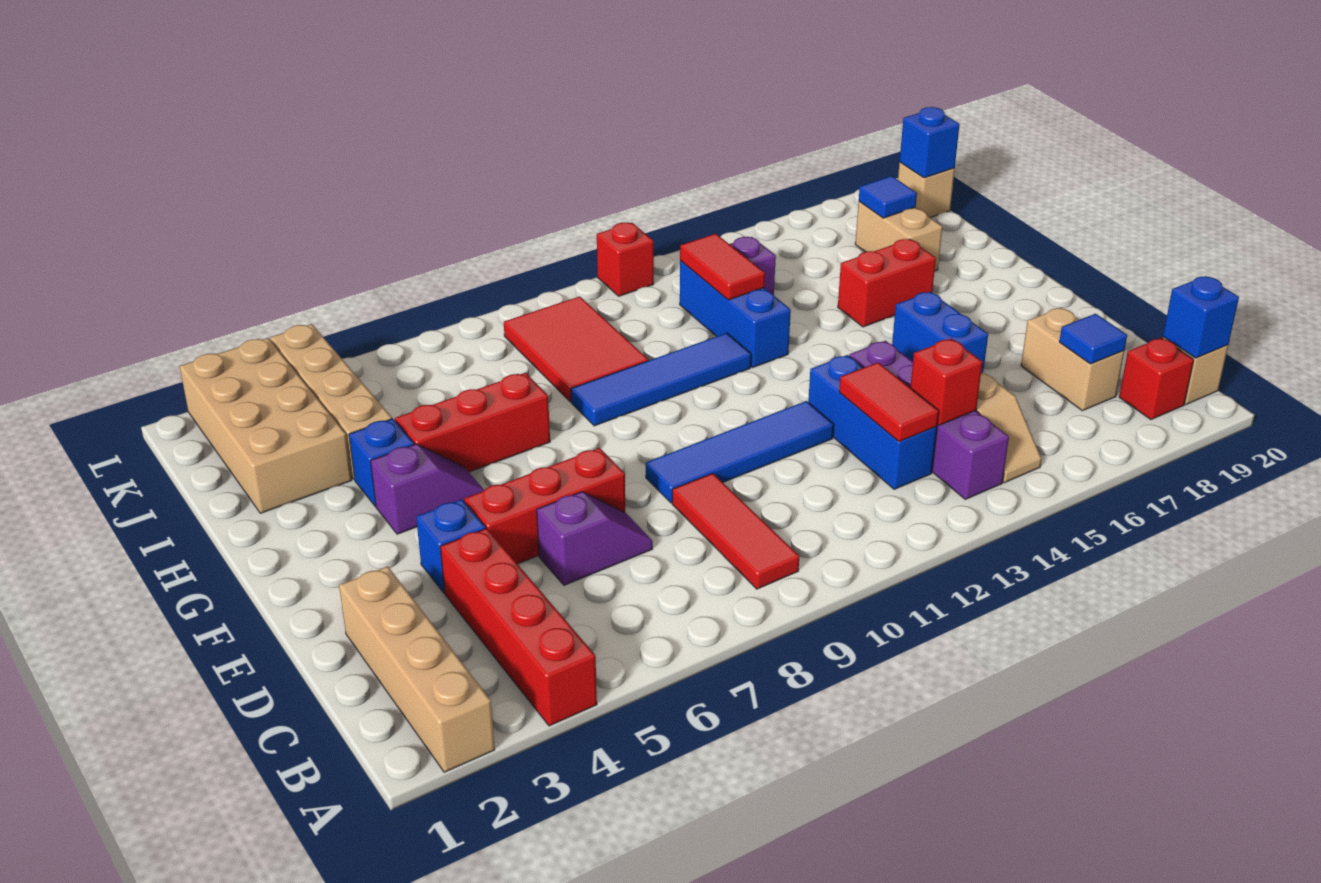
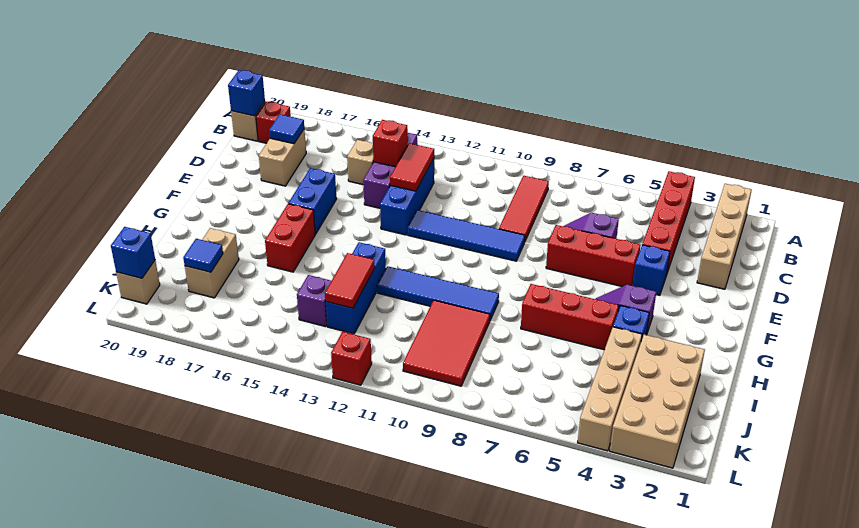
purple brick B14:E14 level 1 -> purple brick B14:D14 level 1
red brick H16:H17 level 1 -> red brick G16:H16 level 1

